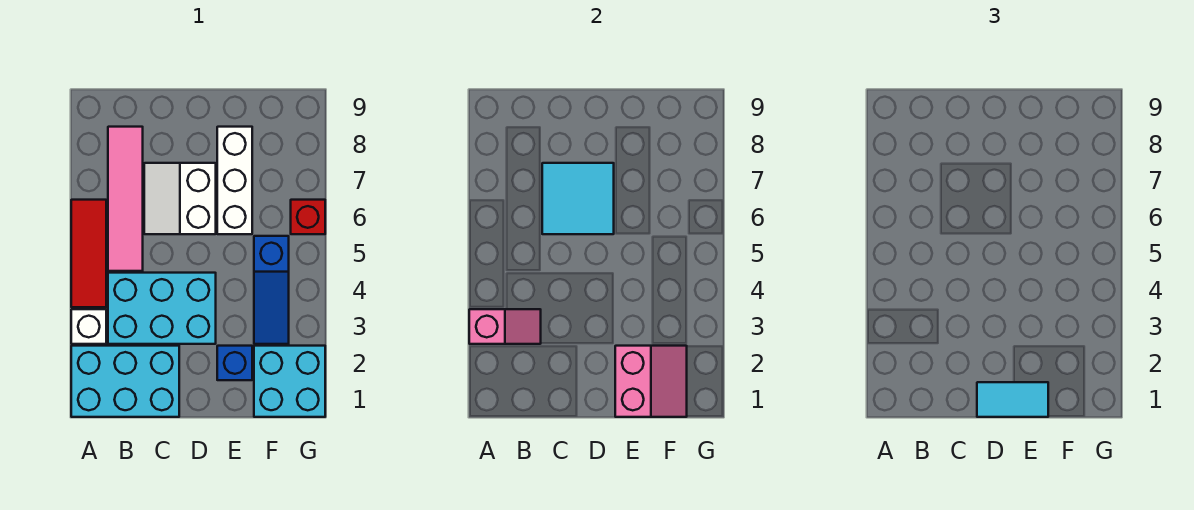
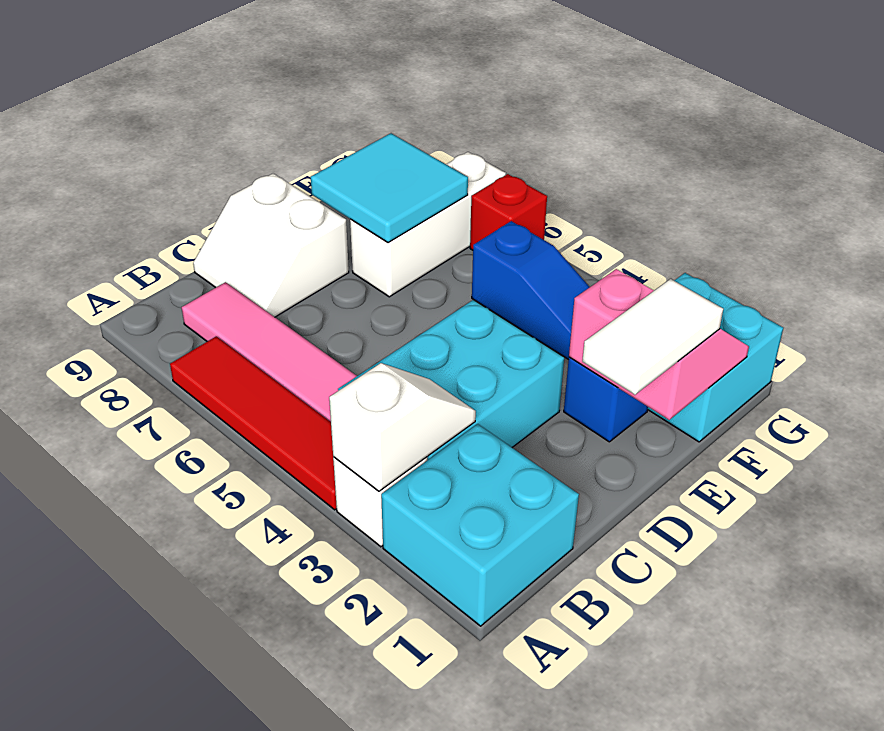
cyan brick A1:C2 level 1 -> cyan brick A1:B2 level 1
pink slope A3:B3 level 2 top A -> white slope A3:B3 level 2 top A
red tile A4:A6 level 1 -> red tile A4:A7 level 1
white slope C6:D7 level 1 top D -> white slope C8:D9 level 1 top D
cyan tile C6:D7 level 2 -> cyan tile E7:F8 level 2
cyan tile D1:E1 level 3 -> white tile D1:E1 level 3
white brick E6:E8 level 1 -> white brick E7:G7 level 1

